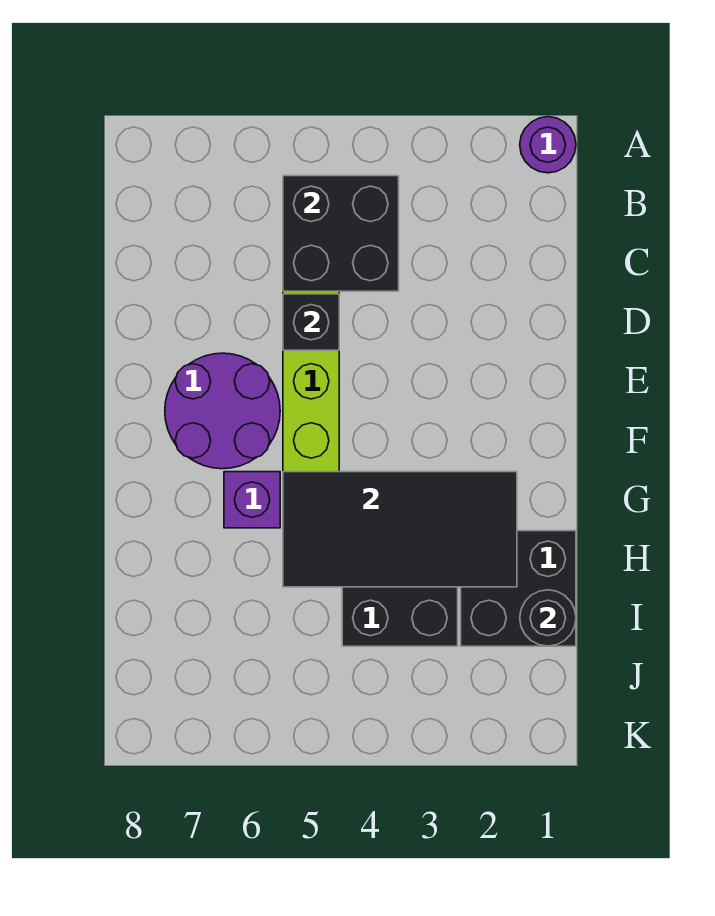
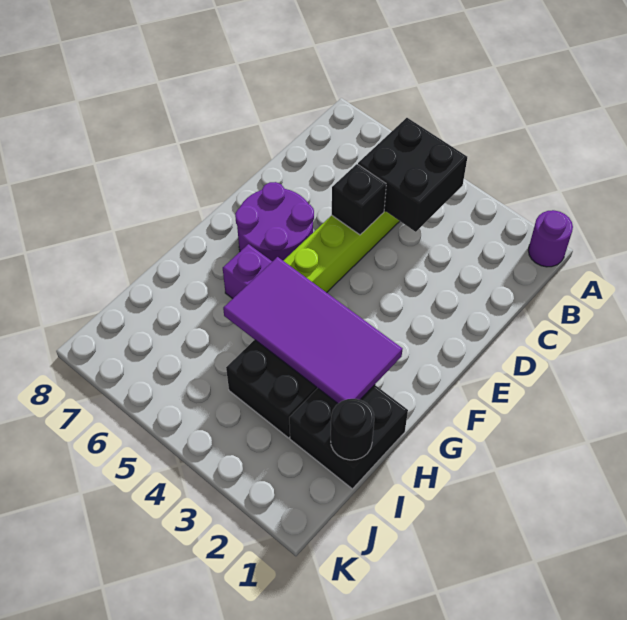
black tile G2:H5 level 2 -> purple tile G2:H5 level 2

